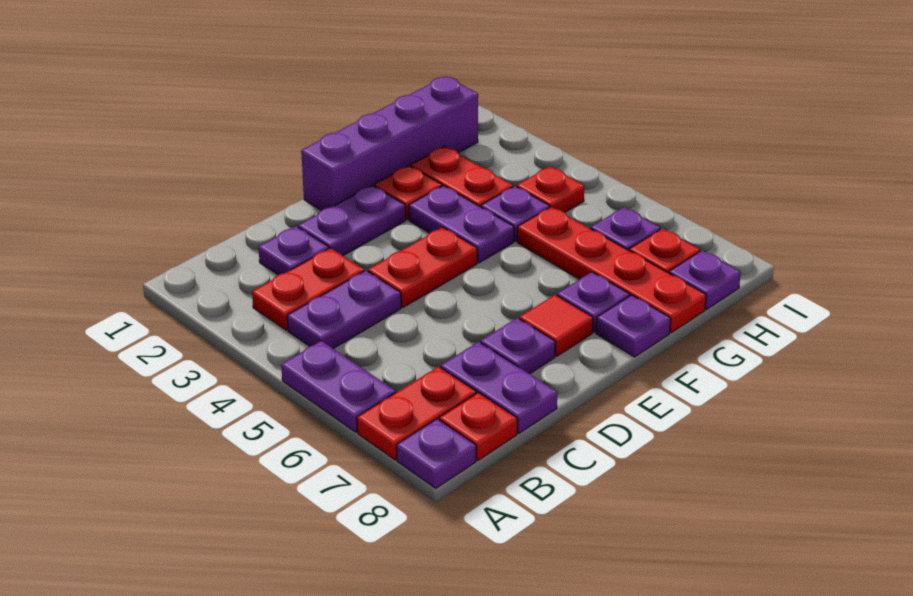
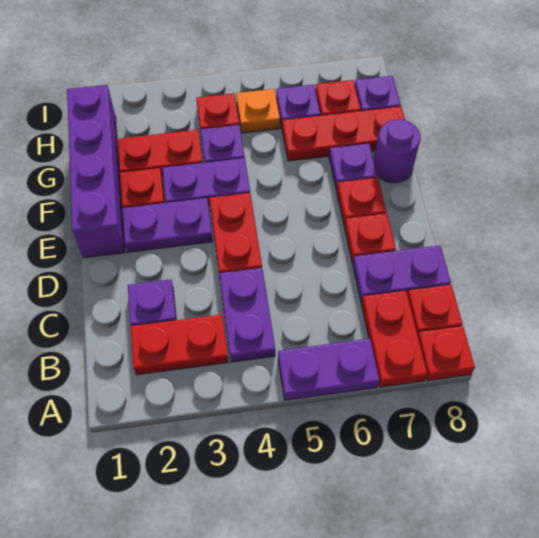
purple plate A8 level 1 -> red plate A8 level 1
red plate B3:C3 level 1 -> red plate B2:B3 level 1
purple plate D2:E2 level 1 -> purple plate E2:E3 level 1
purple plate D7 level 1 -> red plate D7 level 1
red tile E7 level 1 -> red plate E7 level 1
purple plate F8 level 1 -> purple round brick F8 level 1
red plate G5:G8 level 1 -> red plate G6:G8 level 1
none -> orange plate H5 level 1

